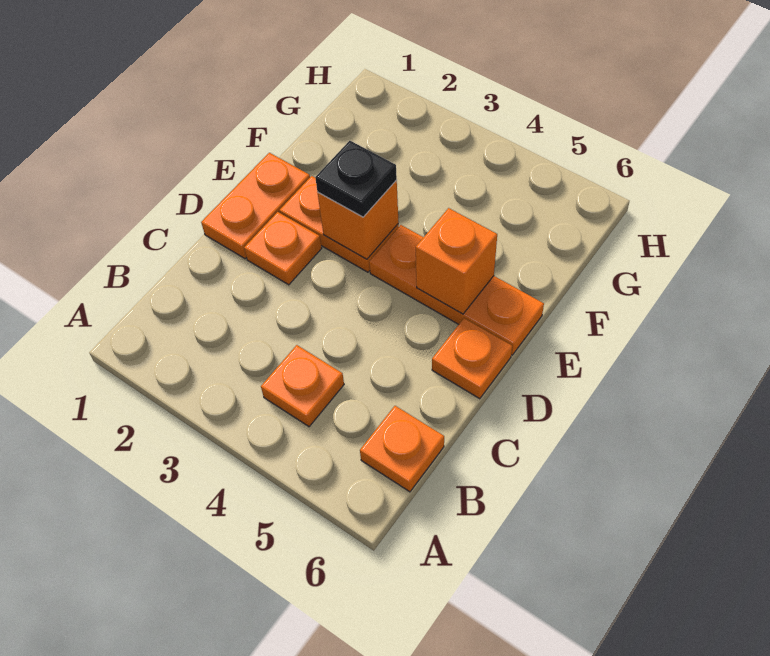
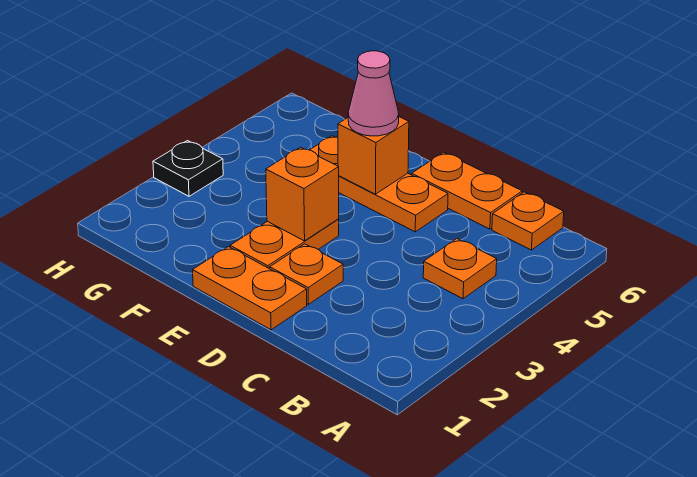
orange plate D6 level 1 -> orange plate C6:D6 level 1
black plate E3 level 3 -> black plate H3 level 1
orange plate E4:E6 level 1 -> orange plate D5:F5 level 1
none -> pink cone E5 level 3

